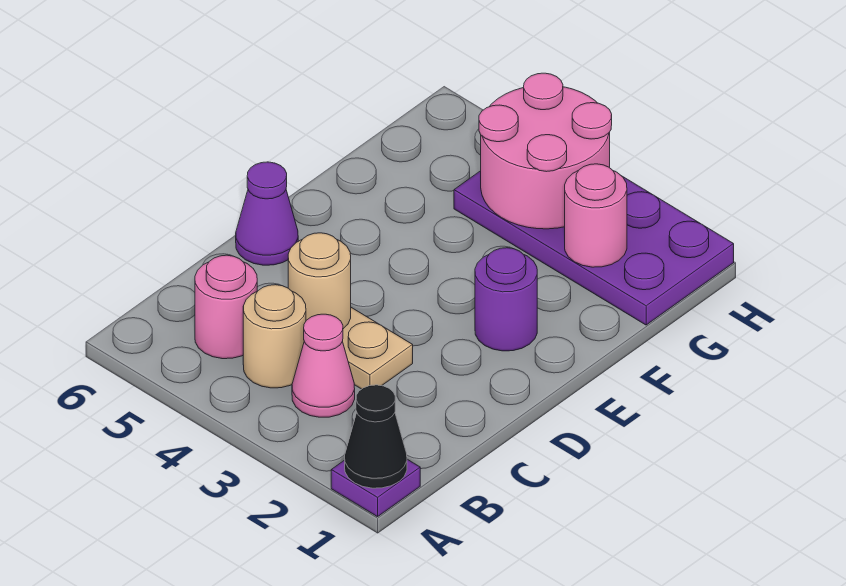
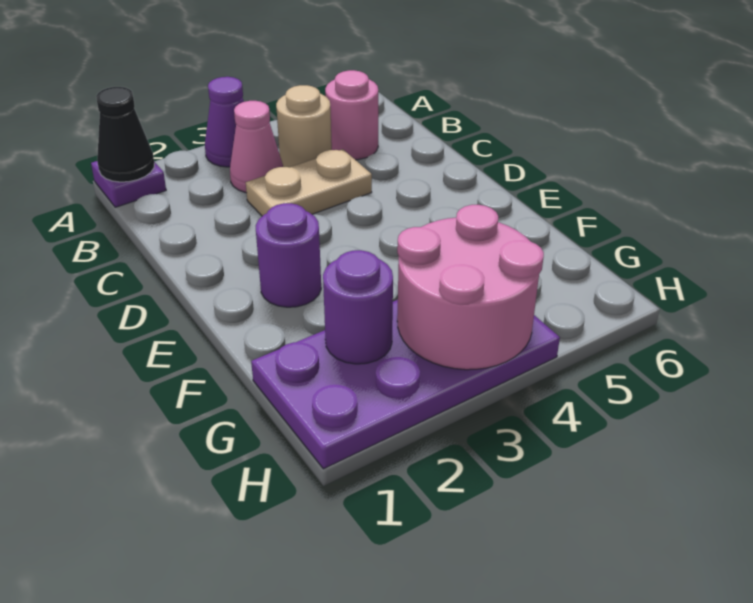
tan round brick C4 level 2 -> none
purple cone D6 level 1 -> purple cone A3 level 1
pink round brick G2 level 2 -> purple round brick G2 level 2

